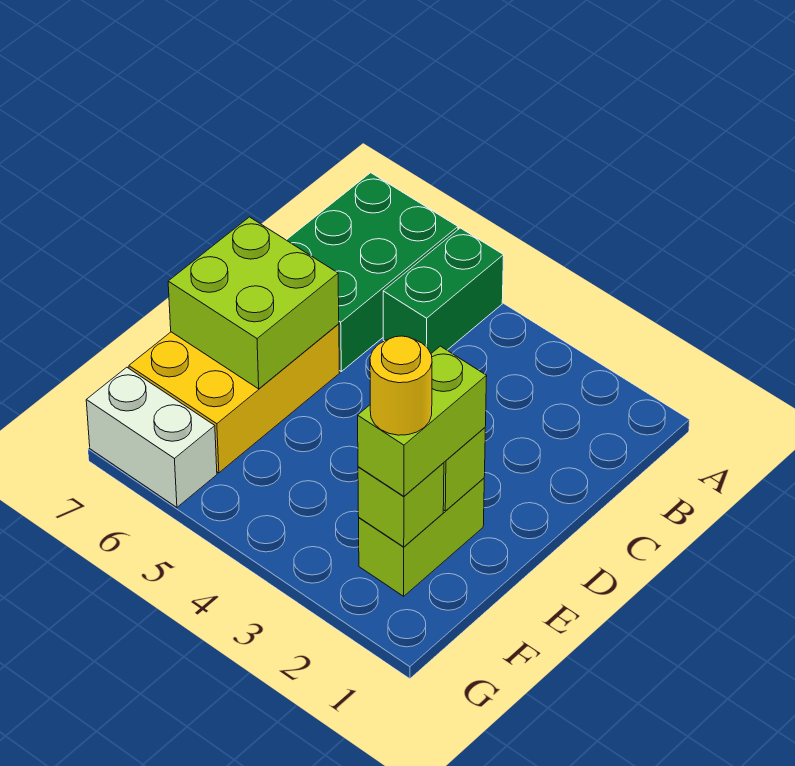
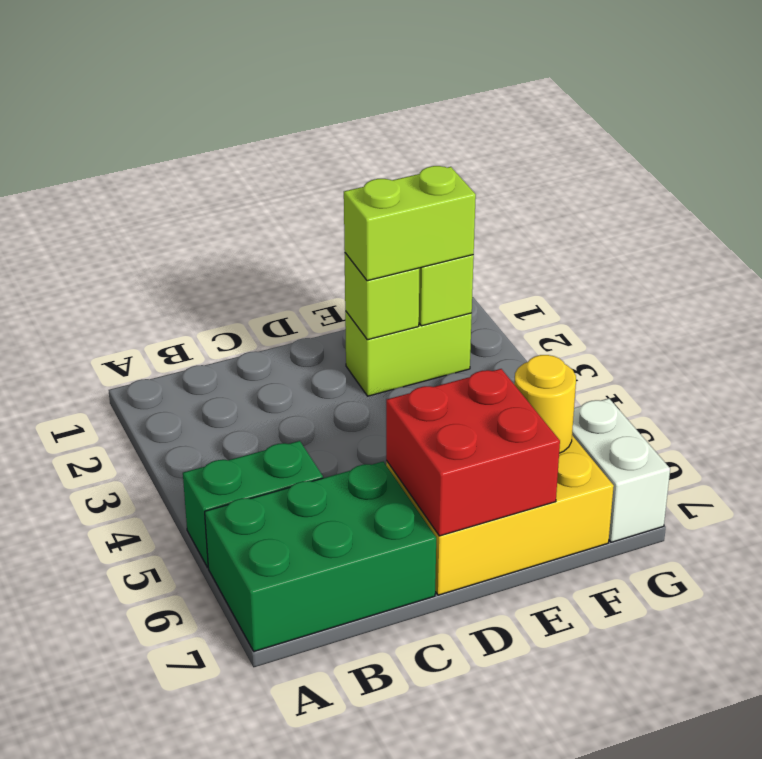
lime brick D6:E7 level 2 -> red brick D6:E7 level 2
yellow round brick F2 level 4 -> yellow round brick F6 level 2

